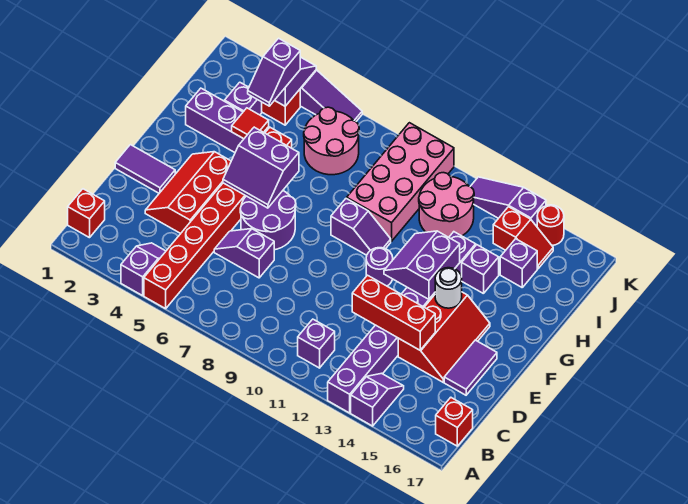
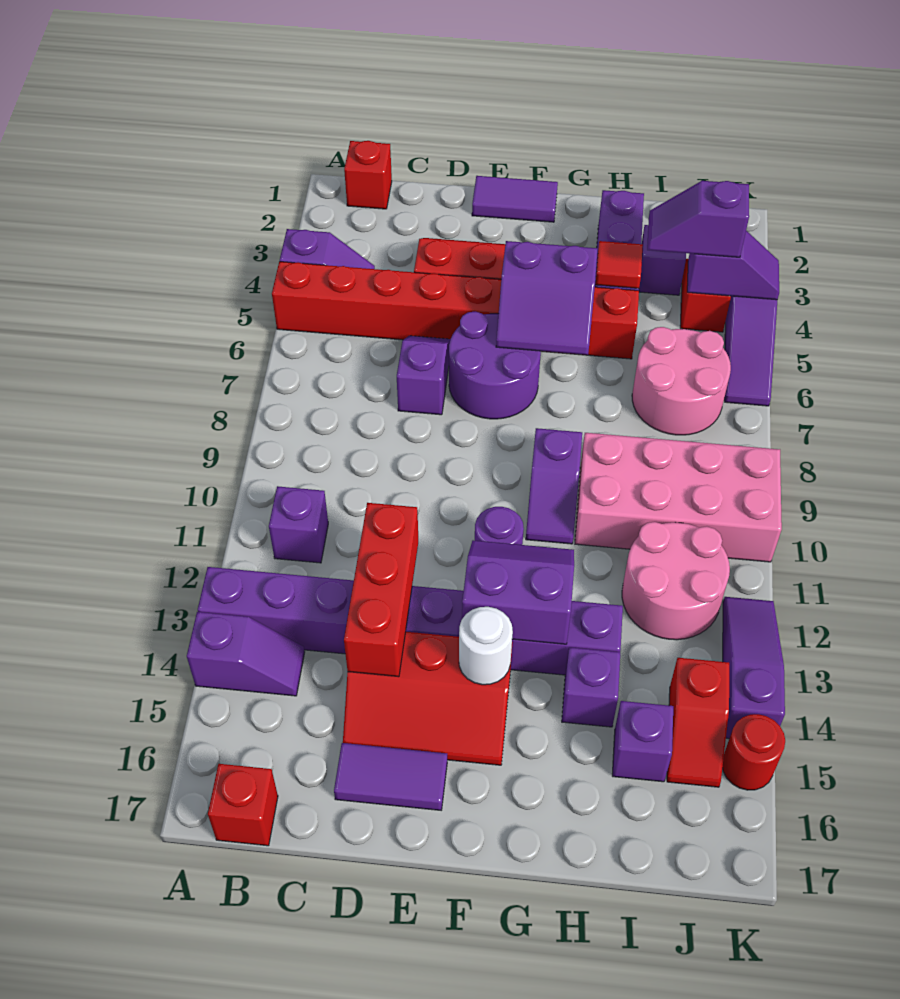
purple tile E1:E2 level 1 -> purple tile E1:F1 level 1
purple slope F5:G6 level 2 top G -> purple slope F5:G6 level 2 top 5

